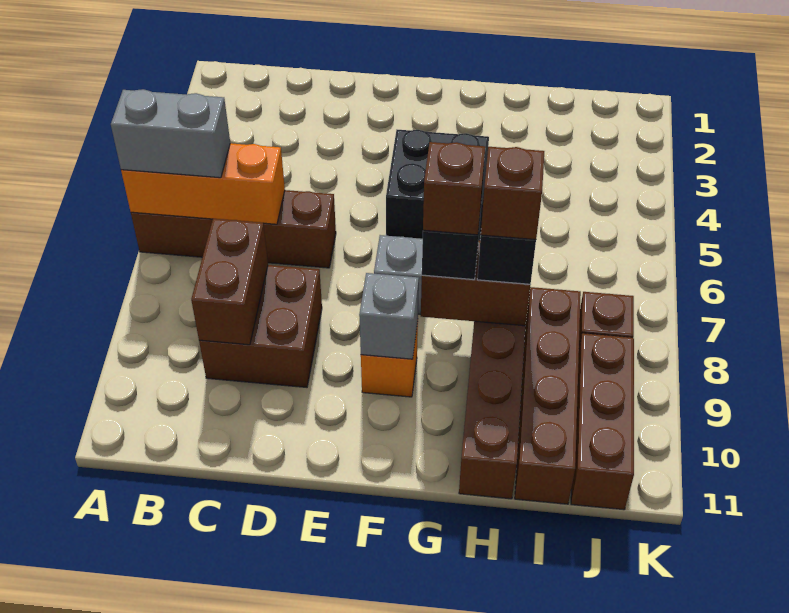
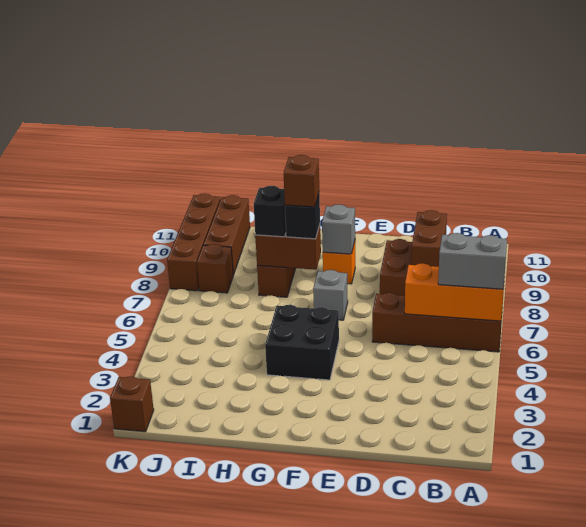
brown brick H8 level 4 -> brown brick K1 level 1
brown brick I8:I11 level 1 -> brown brick K8:K11 level 1

